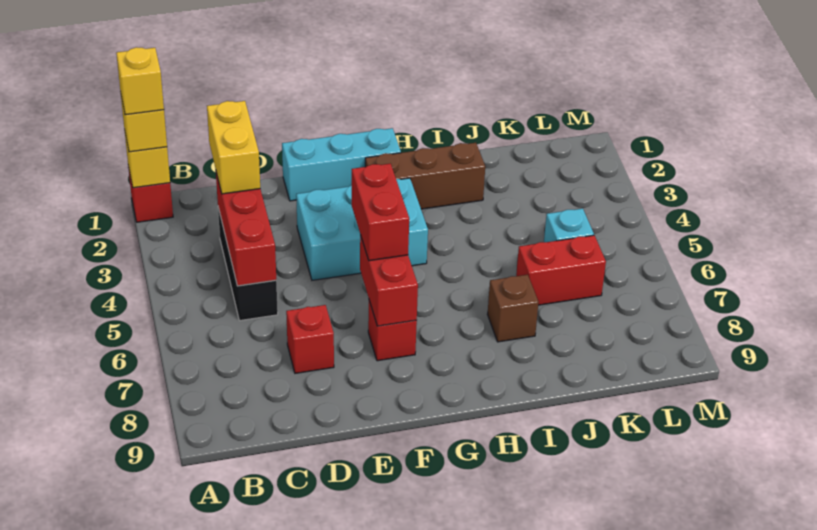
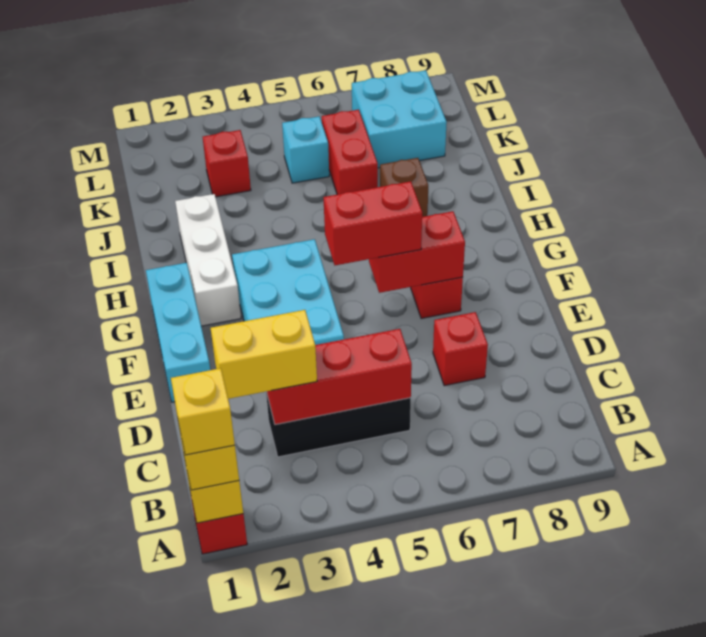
brown brick G2:I2 level 1 -> white brick G2:I2 level 1
none -> red brick K3 level 1
none -> cyan brick K7:L8 level 1

